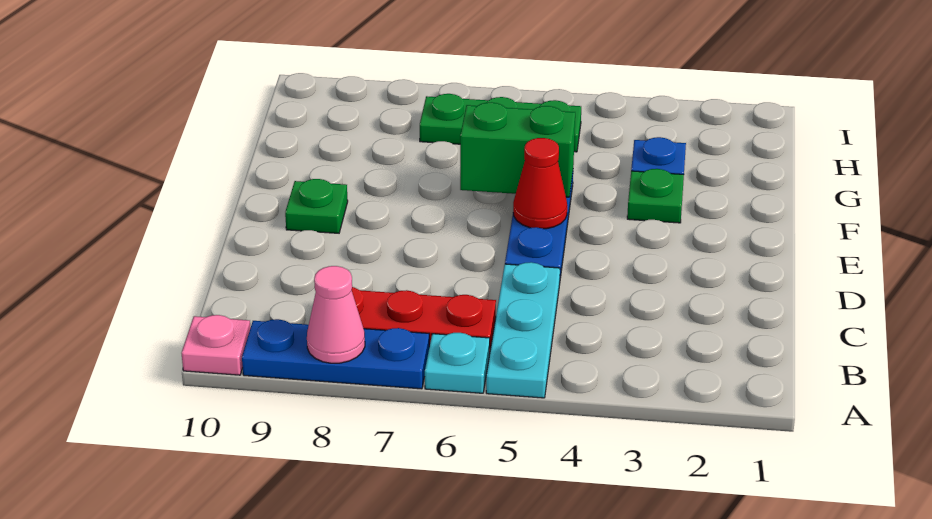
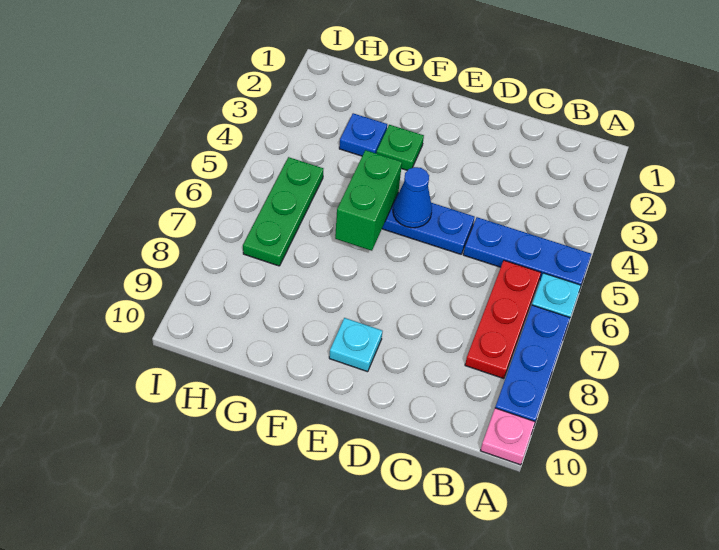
cyan plate A5:C5 level 1 -> blue plate A5:C5 level 1
pink cone A8 level 2 -> none
red cone E5 level 2 -> blue cone E5 level 2
green plate E9 level 1 -> cyan plate E9 level 1

